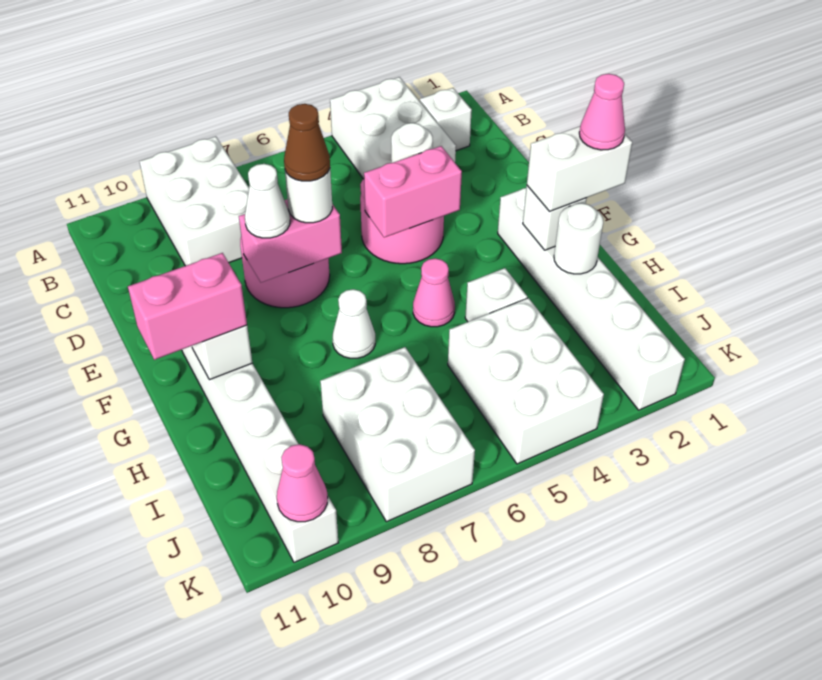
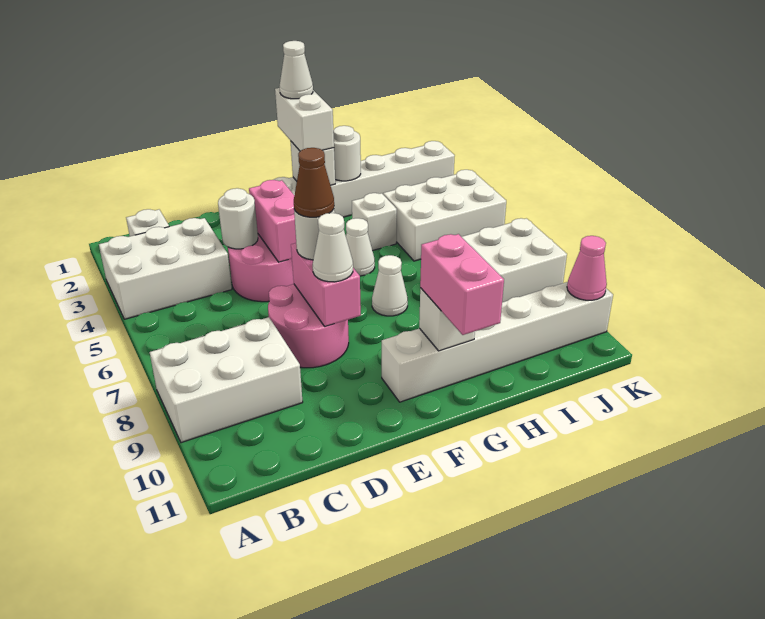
pink cone G1 level 4 -> white cone G1 level 4
pink cone G5 level 1 -> white cone G5 level 1

